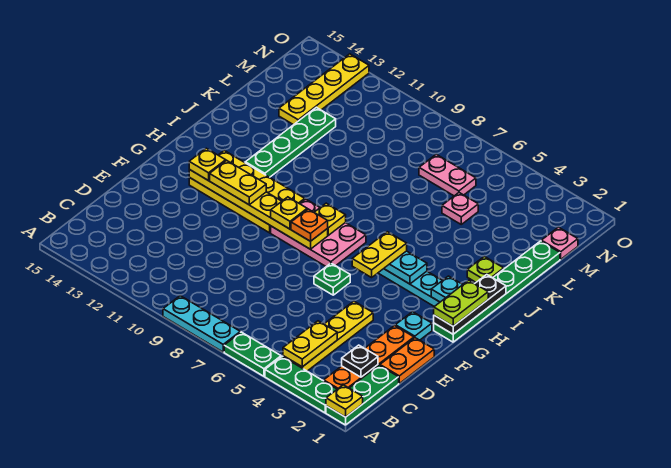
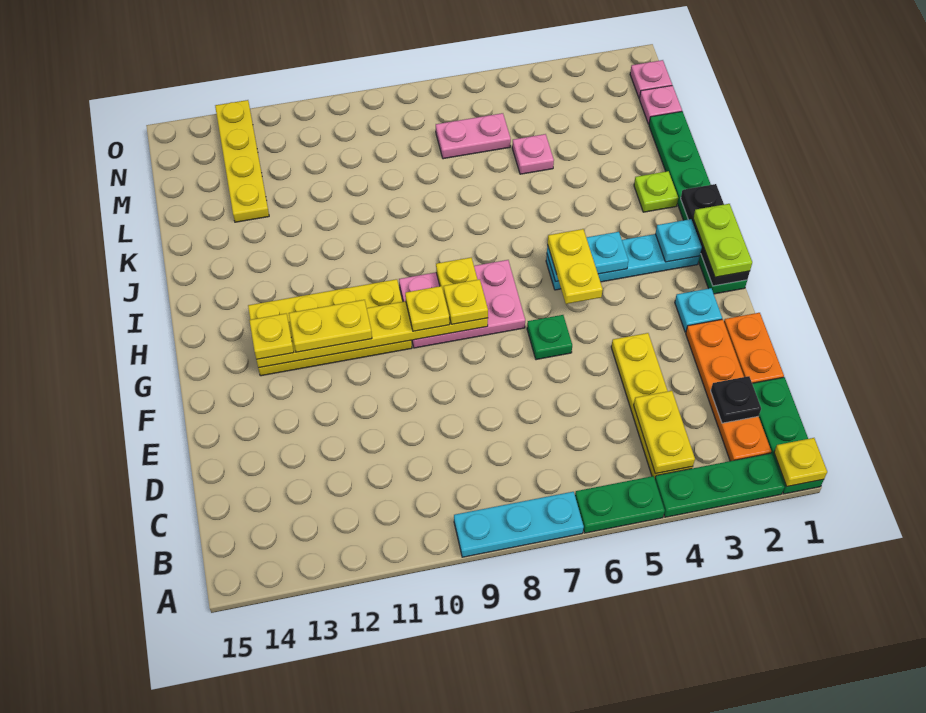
orange plate G8 level 3 -> yellow plate G8 level 3
green plate I12:L12 level 1 -> none
none -> pink plate N1 level 1

